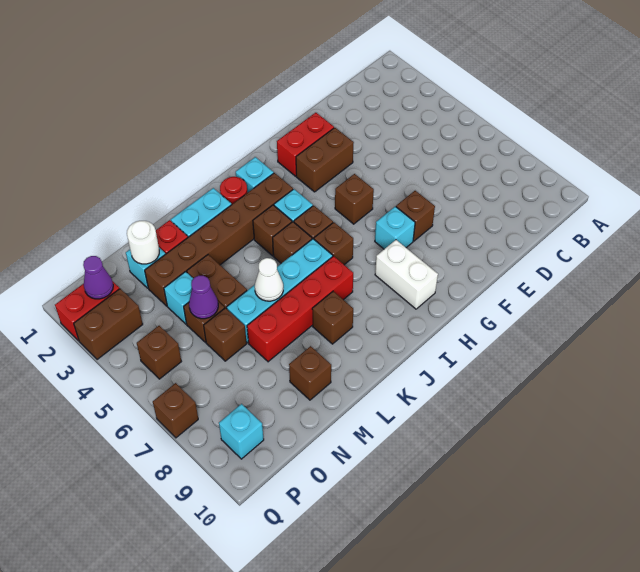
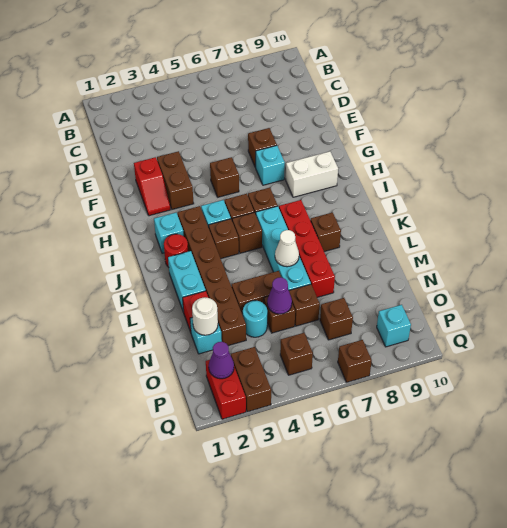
red brick F2:G2 level 1 -> red slope F2:G2 level 1 top F
brown brick M9 level 1 -> brown brick O7 level 1
cyan brick N4 level 1 -> cyan round brick N4 level 1

